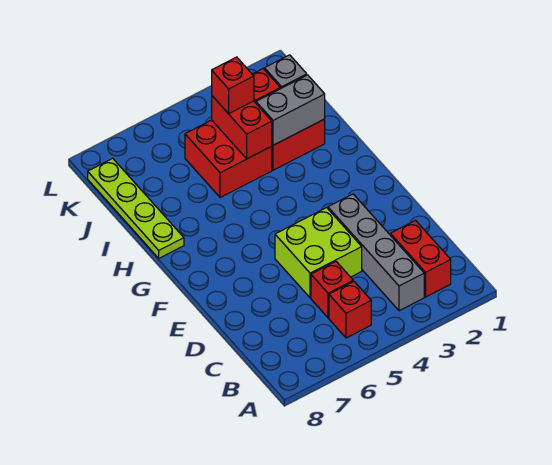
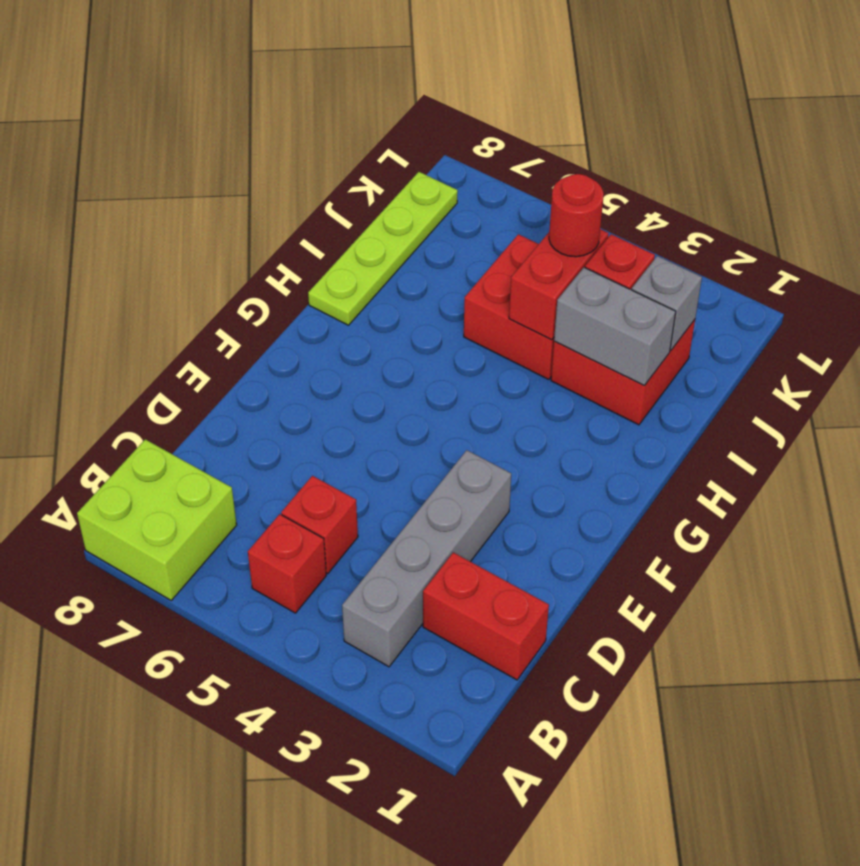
red brick B2:C2 level 1 -> red brick C1:C2 level 1
lime brick D4:E5 level 1 -> lime brick A7:B8 level 1
red brick J4 level 3 -> red round brick J4 level 3

